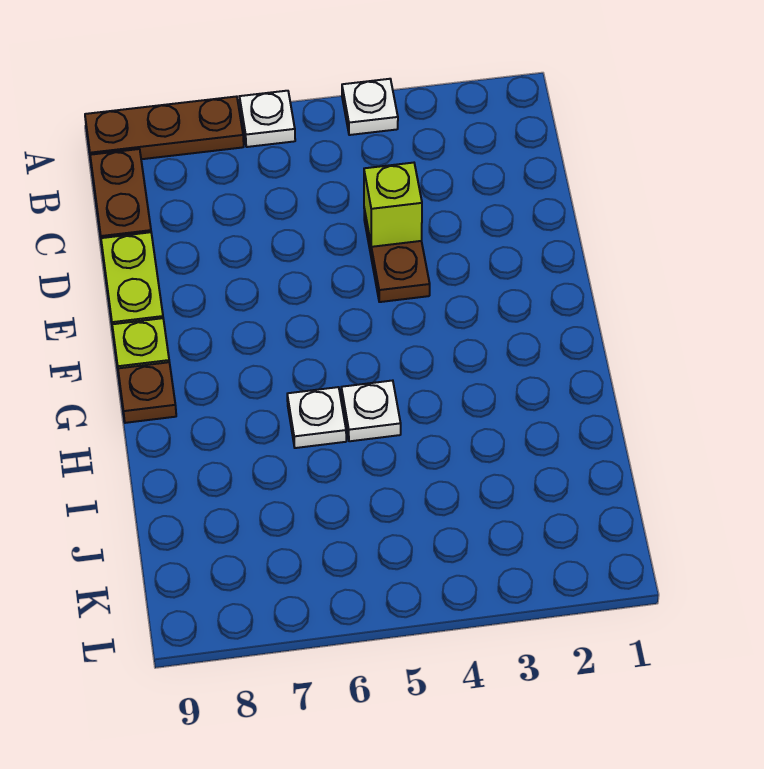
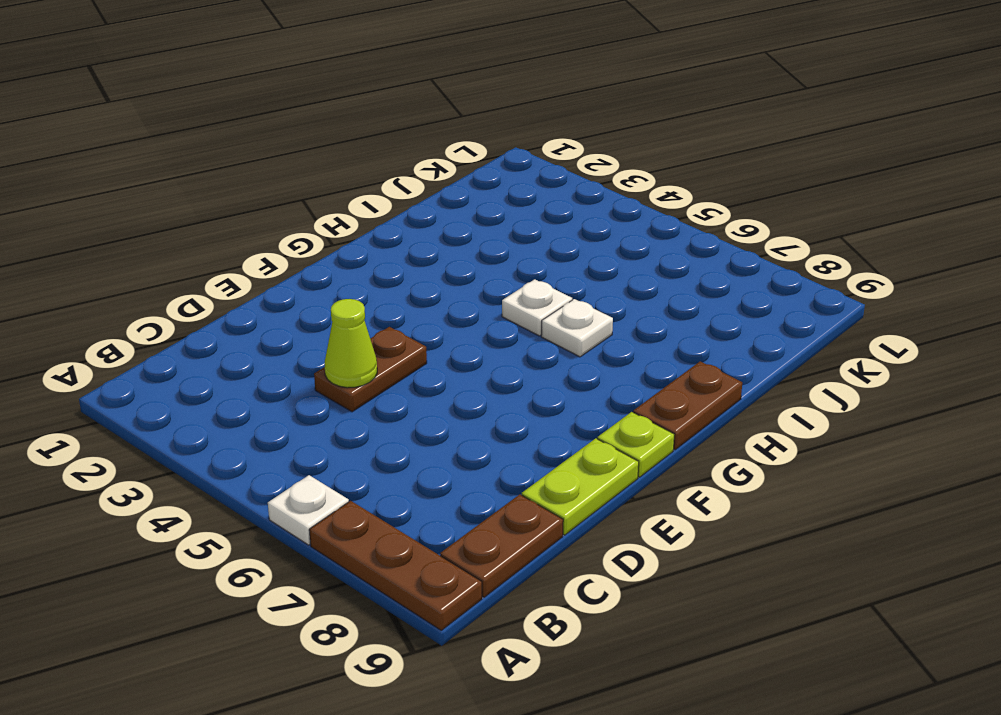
white plate A4 level 1 -> none
lime brick D4 level 2 -> lime cone D4 level 2
brown plate G9 level 1 -> brown plate G9:H9 level 1

